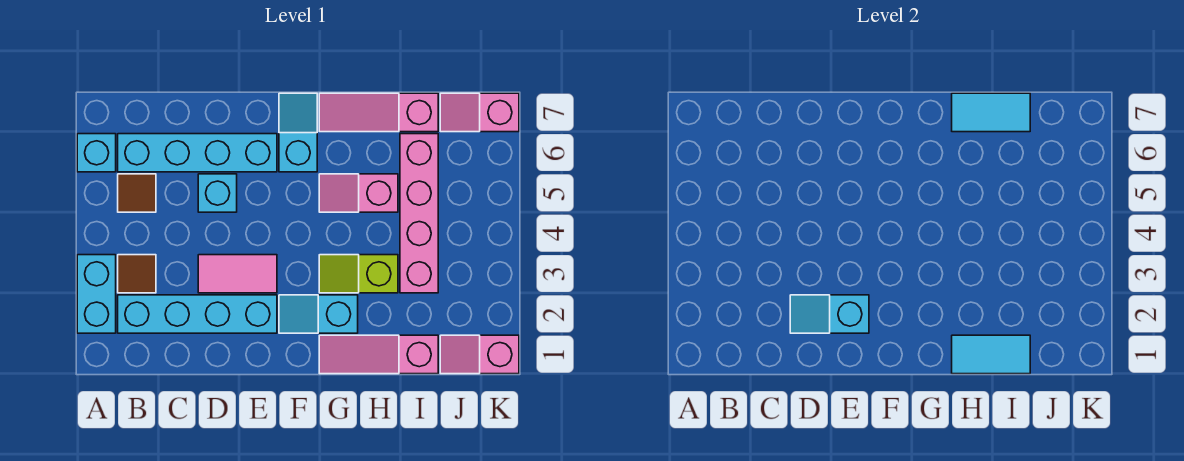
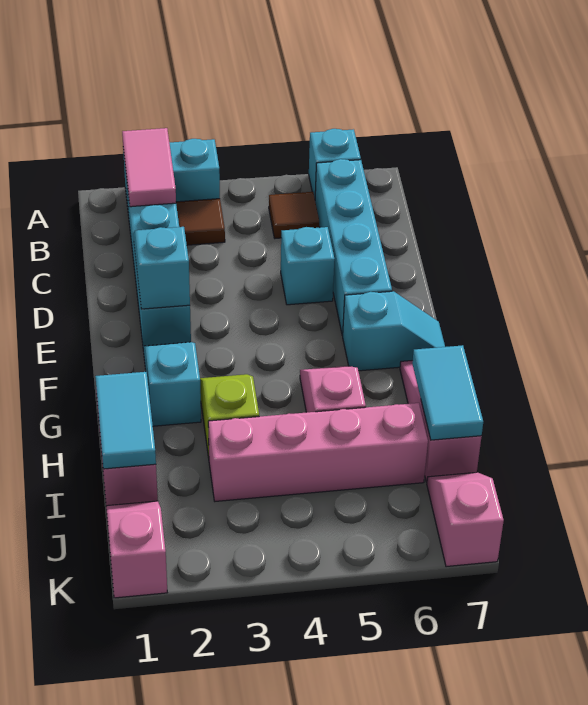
pink tile D3:E3 level 1 -> pink tile A2:B2 level 2

